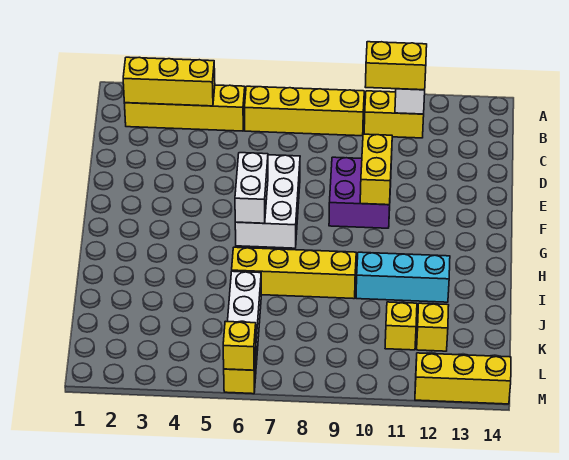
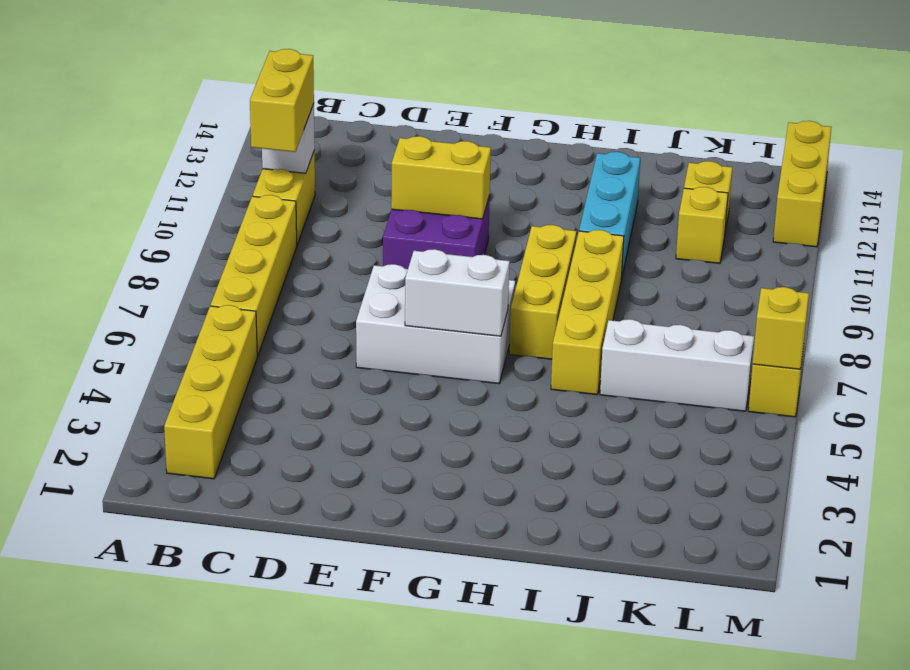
yellow brick B2:B4 level 2 -> yellow brick H7:H9 level 1

